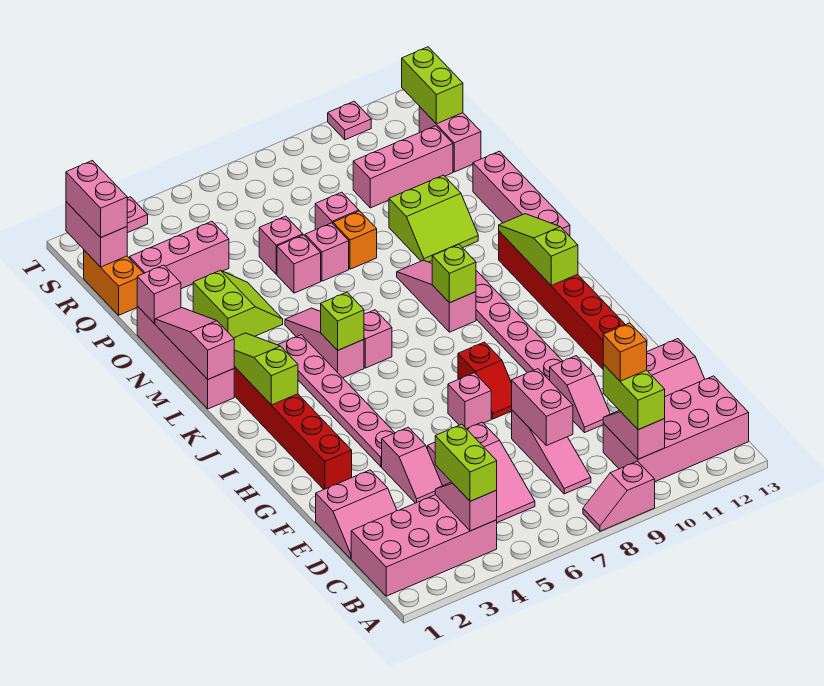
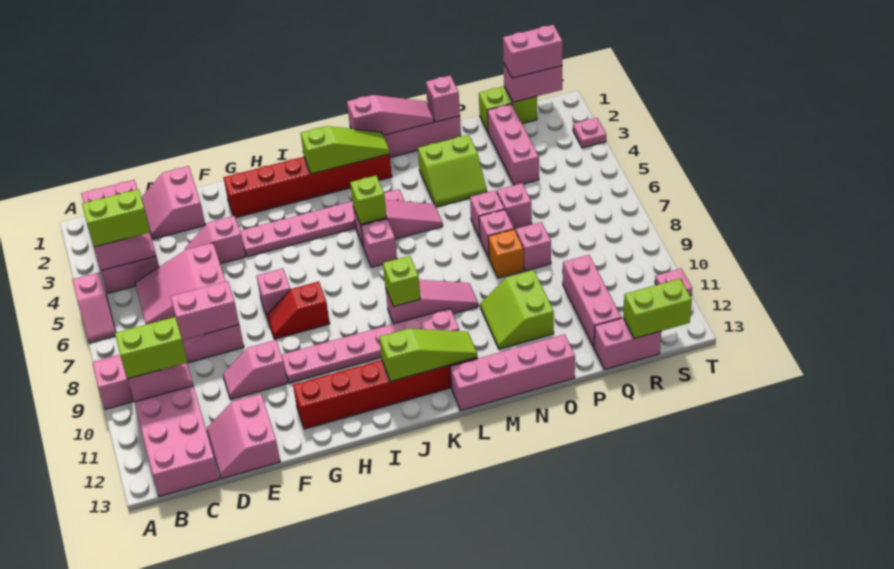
none -> pink slope A5:A6 level 1 top 5
orange brick C10 level 4 -> none
orange brick Q1:R1 level 1 -> lime brick Q1:R1 level 1

